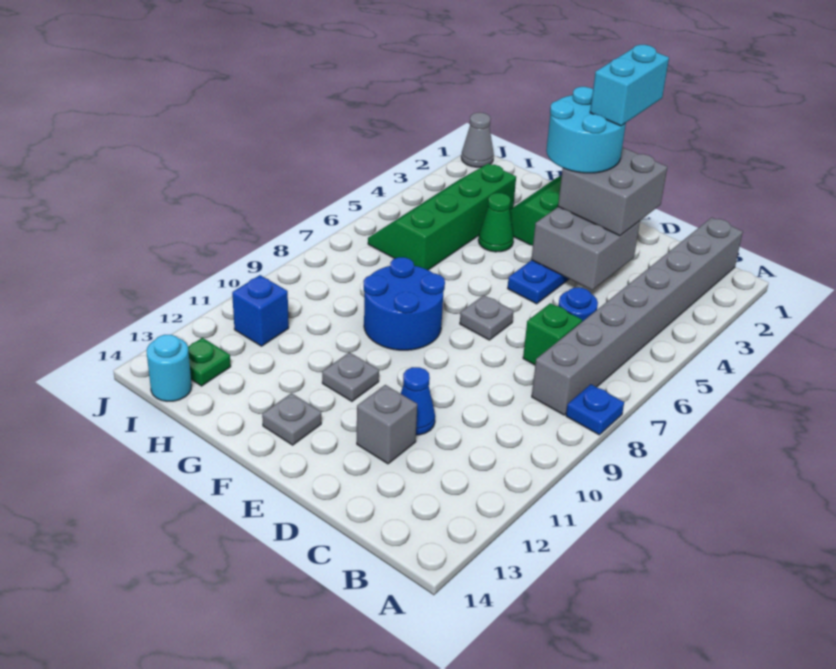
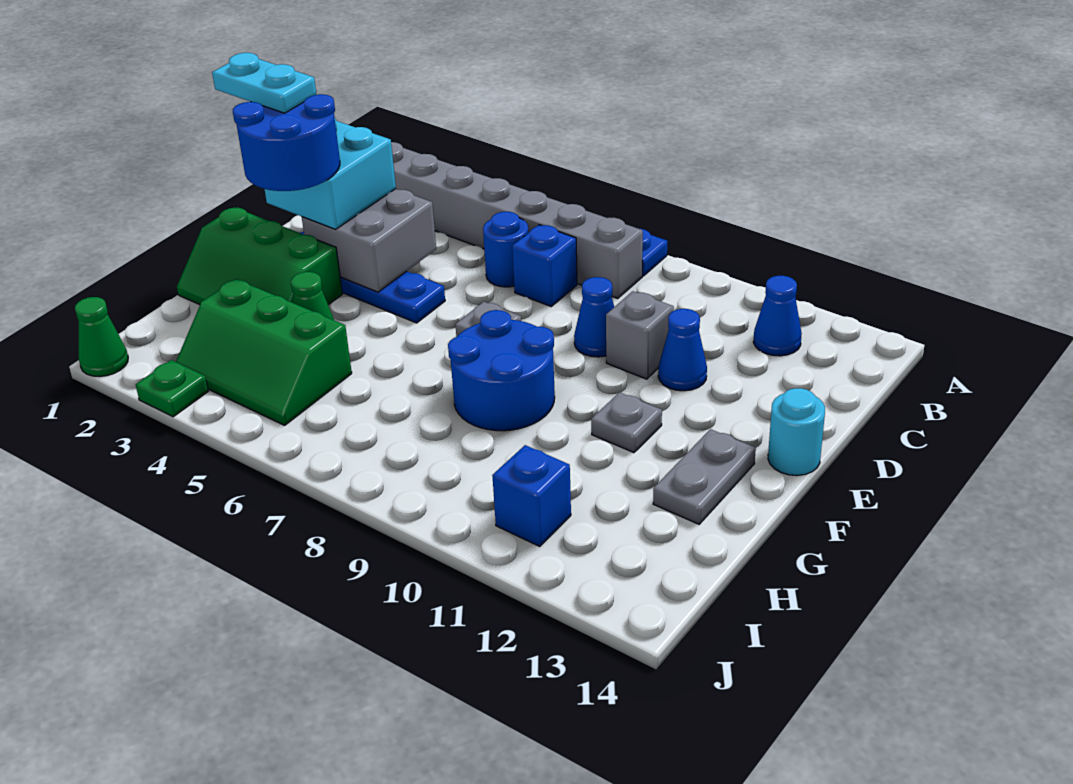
none -> blue cone B12 level 1
green brick C7 level 1 -> blue brick C7 level 1
grey brick D2:E3 level 3 -> cyan brick D2:E3 level 3
none -> blue cone D9 level 1
grey brick D12 level 1 -> grey brick D10 level 1
cyan brick E1:E2 level 5 -> cyan plate E1:E2 level 5
cyan round brick E2:F3 level 4 -> blue round brick E2:F3 level 4
grey plate F13 level 1 -> grey plate F13:G13 level 1
green slope H3:I6 level 1 top H -> green slope H3:I5 level 1 top H
green plate I13 level 1 -> green plate J3 level 1
cyan round brick I14 level 1 -> cyan round brick E14 level 1
grey cone J1 level 1 -> green cone J1 level 1

